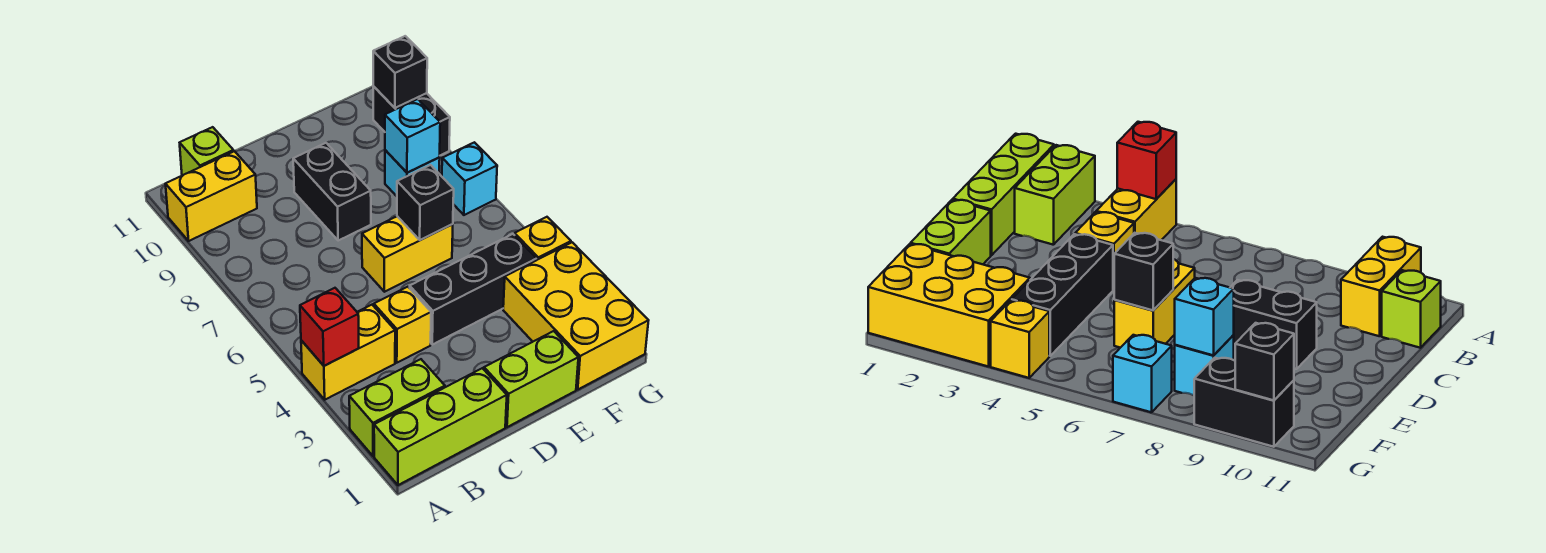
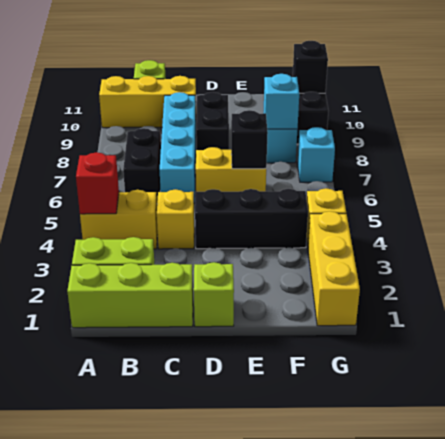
yellow brick A10:B10 level 1 -> yellow brick A10:C10 level 1
none -> black brick B6:B7 level 1
none -> cyan brick C6:C9 level 1
lime brick D1:E1 level 1 -> lime brick D1 level 1
yellow brick F1:G3 level 1 -> yellow brick G1:G3 level 1

